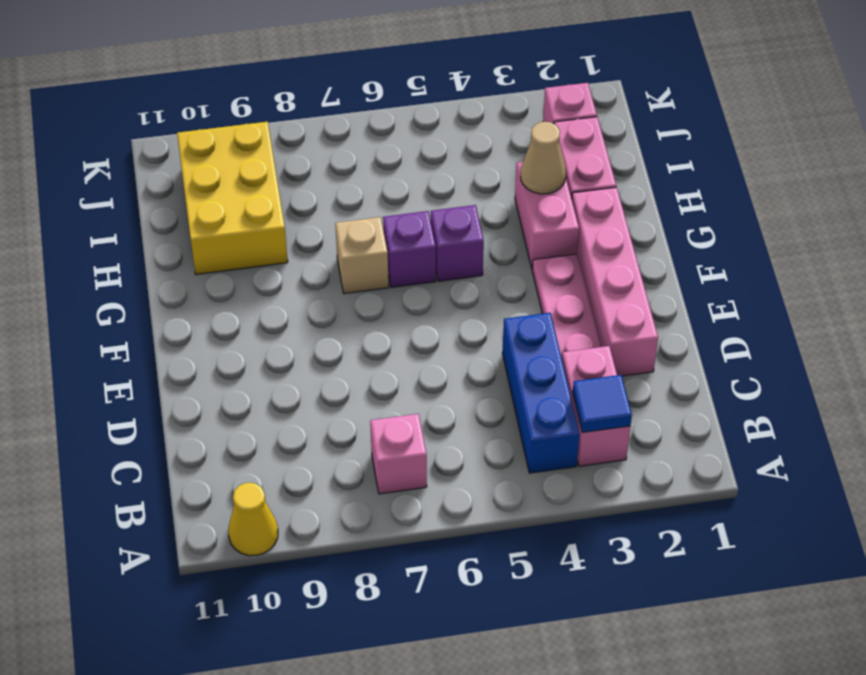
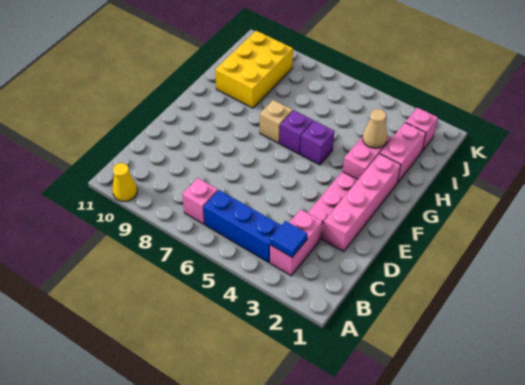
blue brick B4:D4 level 1 -> blue brick B4:B6 level 1

